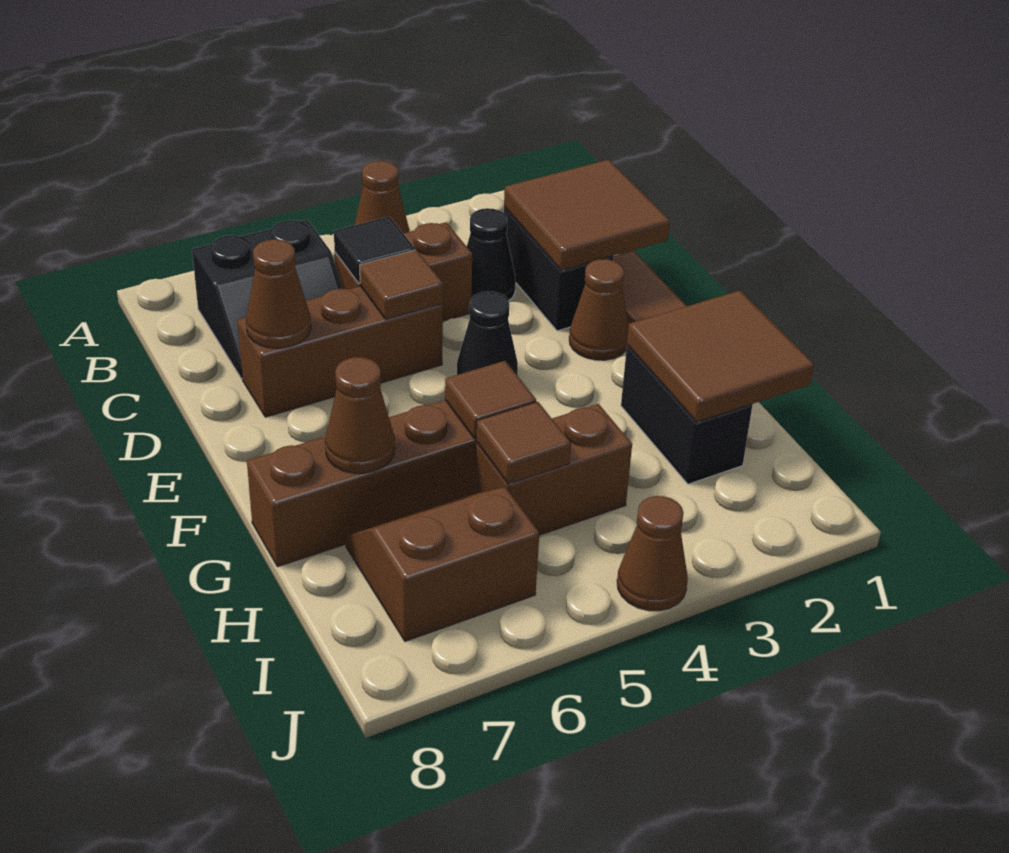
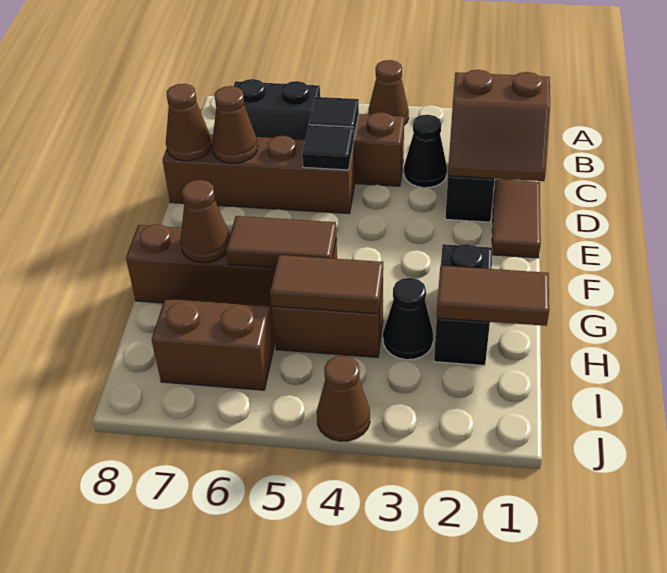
brown tile C1:D2 level 2 -> brown slope C1:D2 level 2 top C
brown brick D5:D7 level 1 -> brown brick D5:D8 level 1
brown tile D5 level 2 -> black tile D5 level 2
brown cone E2 level 1 -> brown cone D8 level 2
black cone E4 level 1 -> black cone H3 level 1
brown tile G1:H2 level 2 -> brown tile H1:H2 level 2
brown tile G5 level 2 -> brown tile G5:G6 level 2
brown tile H5 level 2 -> brown tile H4:H5 level 2

